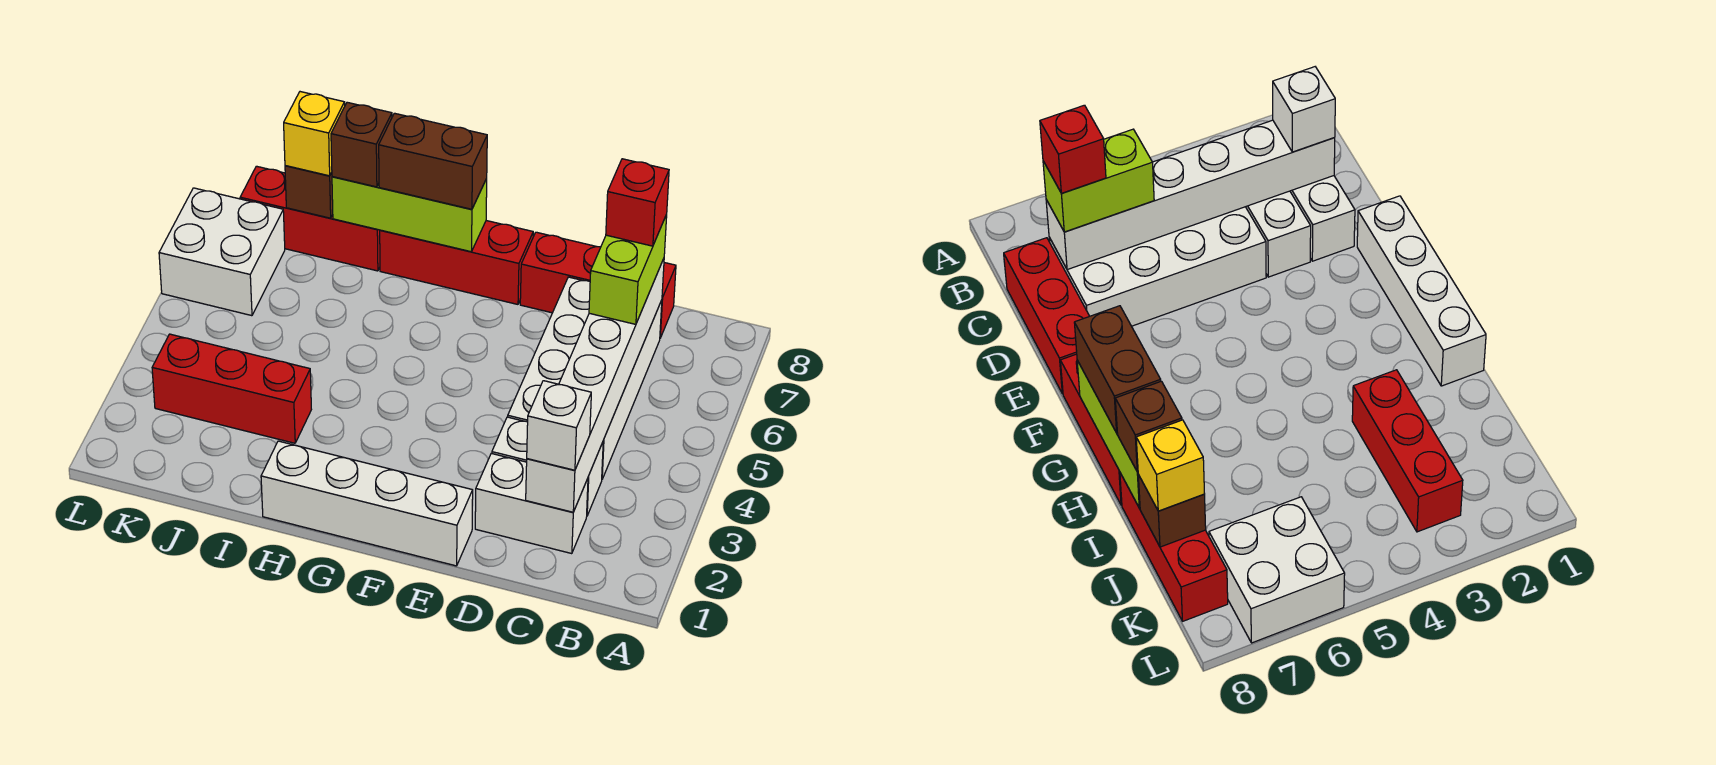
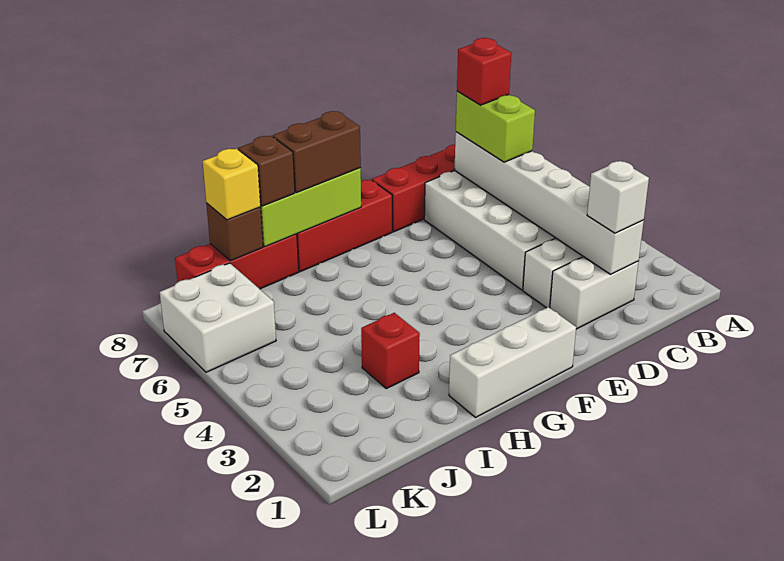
white brick E1:H1 level 1 -> white brick F1:H1 level 1
red brick I3:K3 level 1 -> red brick I3 level 1

